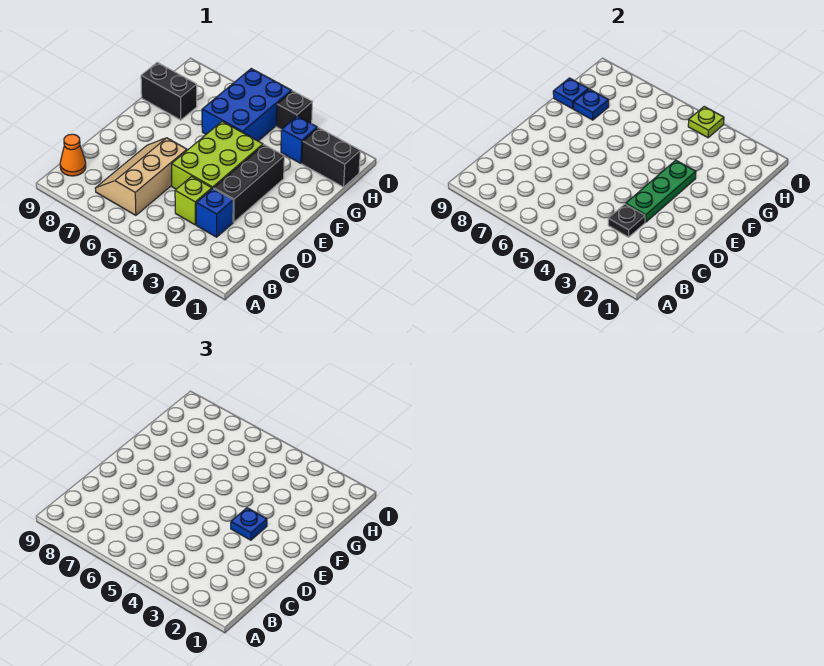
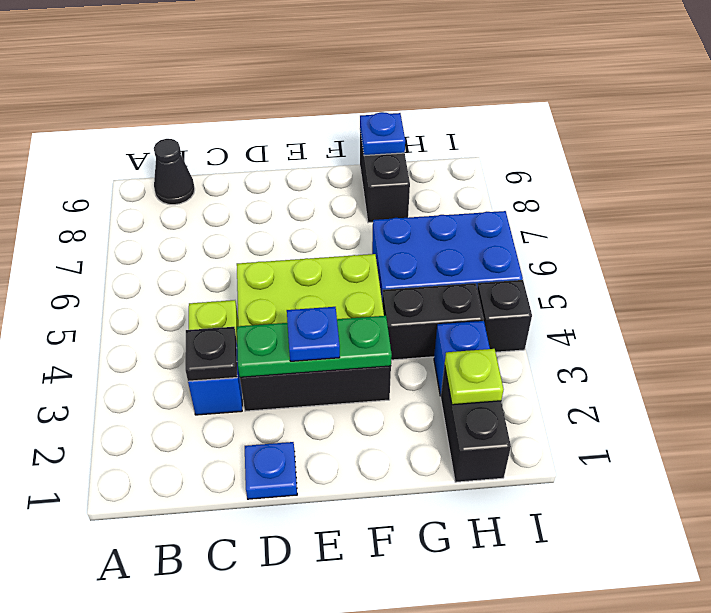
tan slope B6:D7 level 1 top 6 -> none
orange cone B9 level 1 -> black cone B9 level 1
none -> black brick G4:H4 level 1
blue plate G8 level 2 -> blue plate D1 level 1
lime plate I4 level 2 -> lime plate H2 level 2

